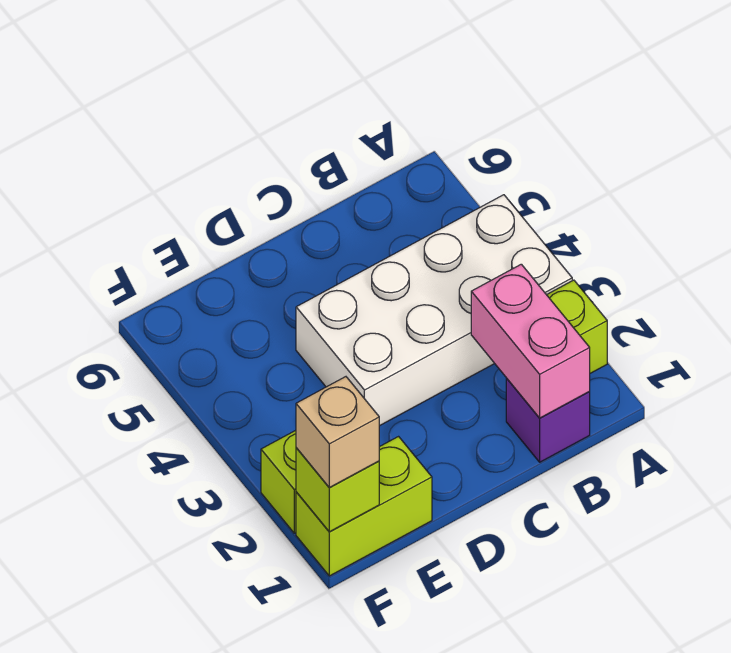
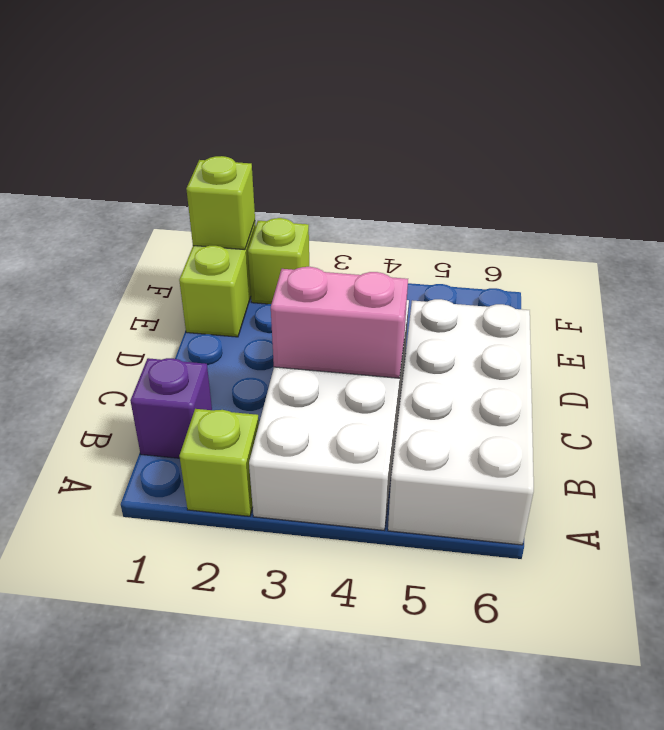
none -> white brick A5:D6 level 1
pink brick B1:B2 level 2 -> pink brick C3:C4 level 2
tan brick F1 level 3 -> none

